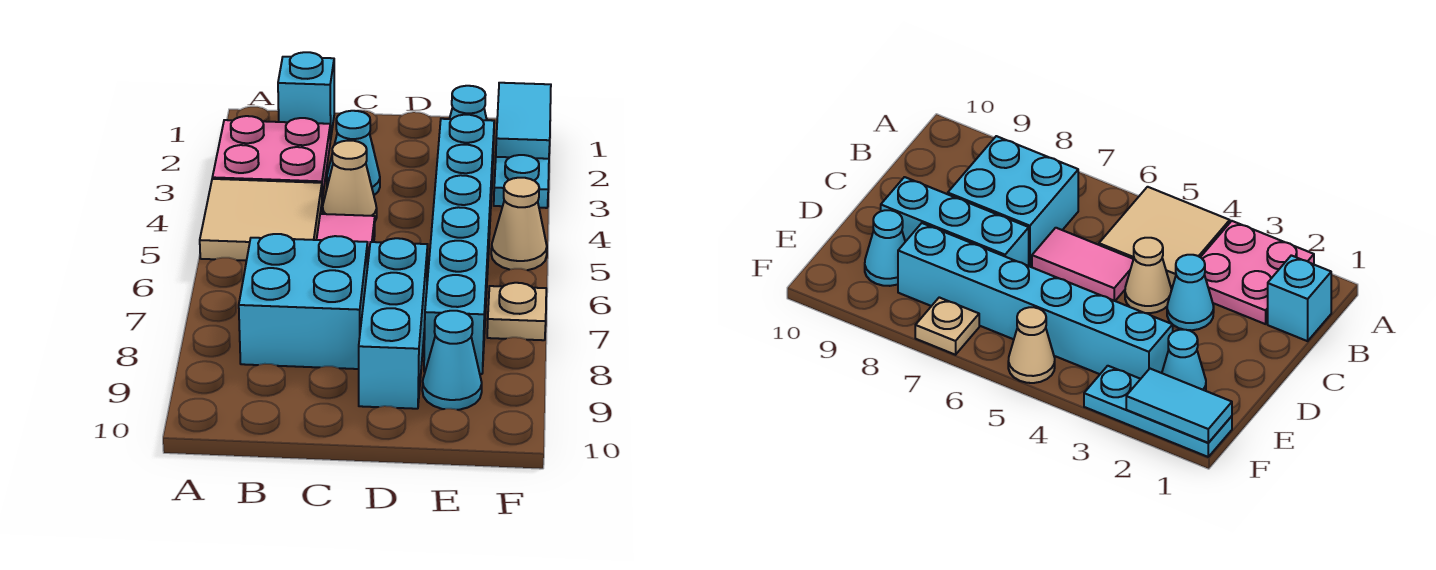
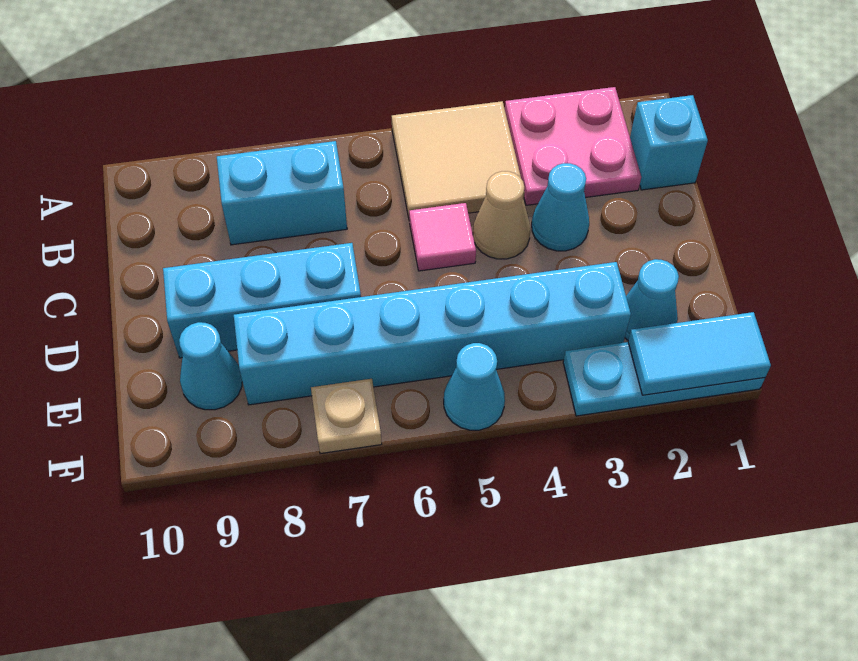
cyan brick B7:C8 level 1 -> cyan brick B7:B8 level 1
pink tile C5:C6 level 1 -> pink tile C5 level 1
tan cone F5 level 1 -> cyan cone F5 level 1

